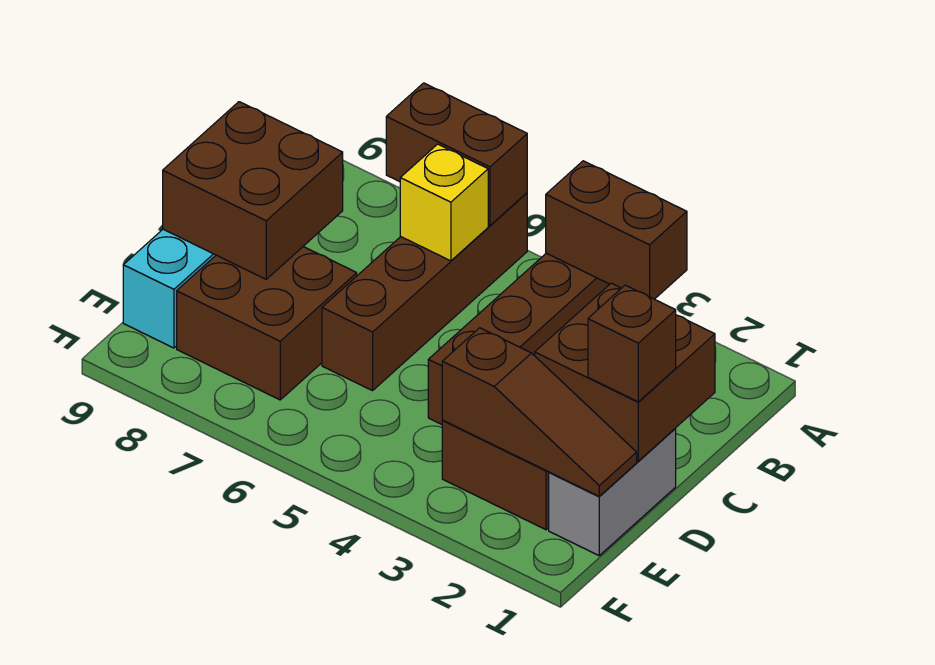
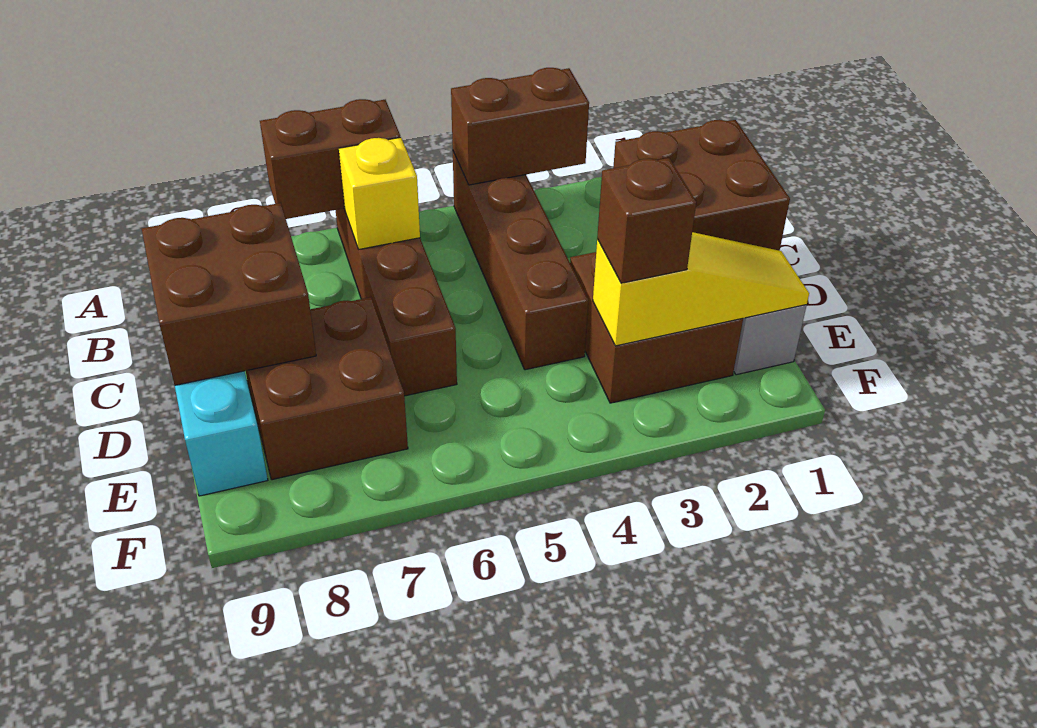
brown brick D1 level 3 -> brown brick E3 level 3
brown slope E1:E3 level 2 top 3 -> yellow slope E1:E3 level 2 top 3

